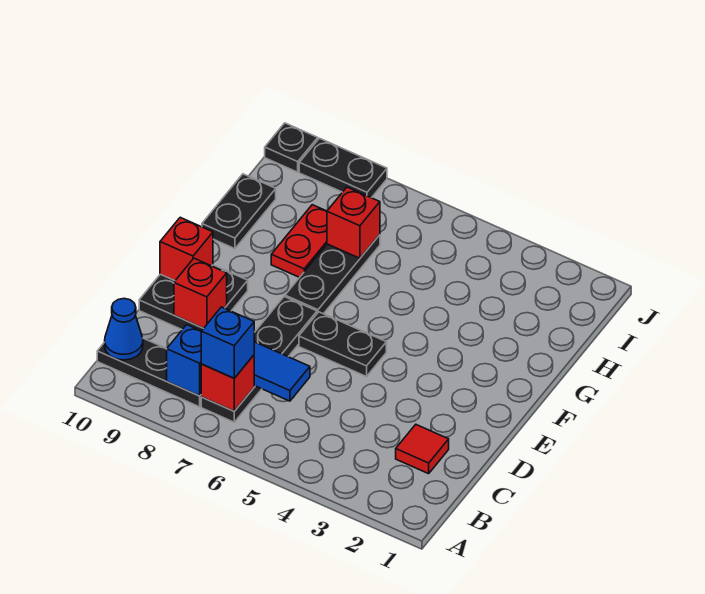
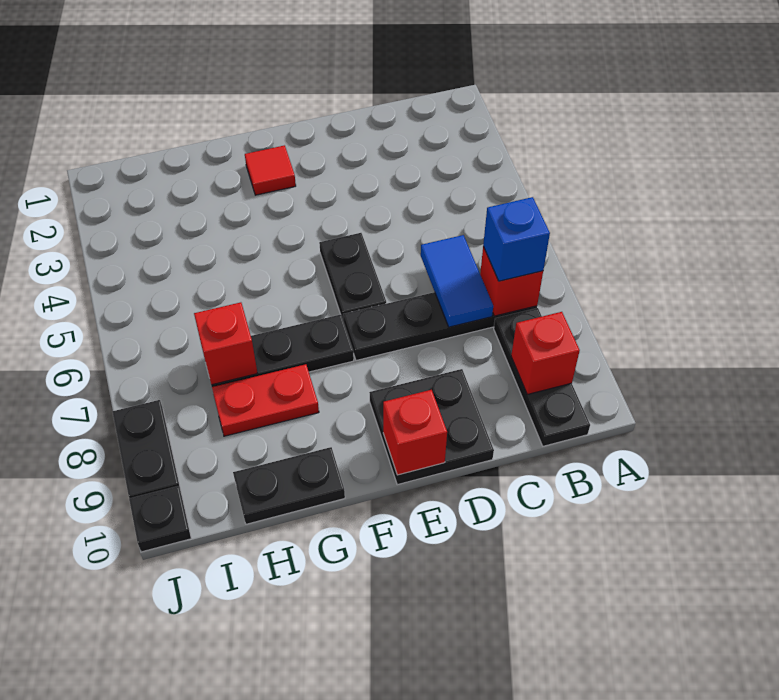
blue brick B8 level 2 -> none
blue cone B10 level 2 -> none
red tile C2 level 1 -> red tile F2 level 1
red brick D9 level 2 -> red brick B9 level 2

